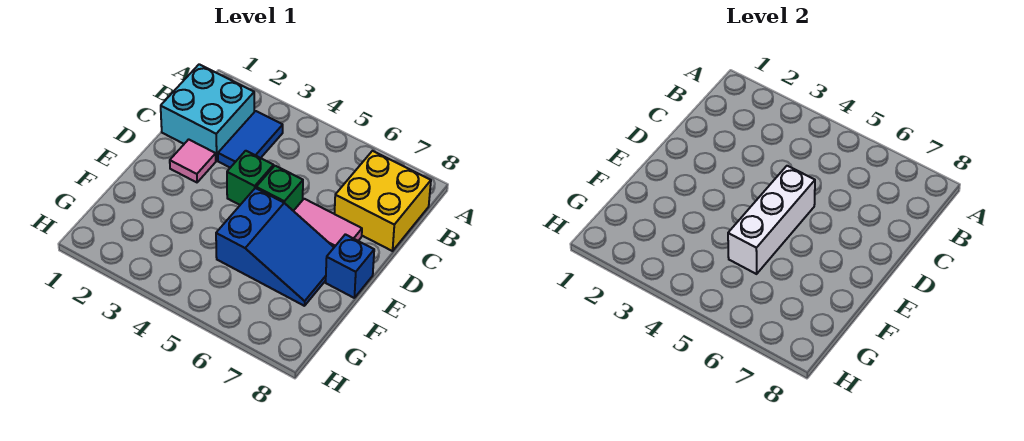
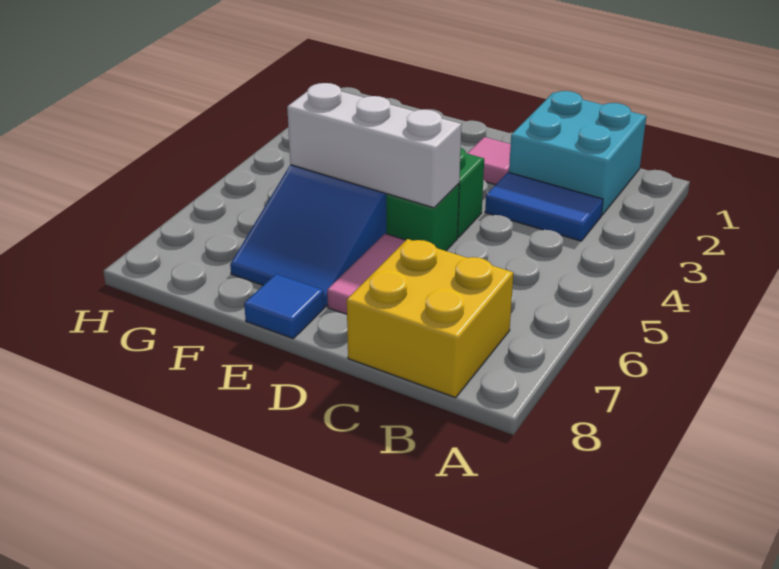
blue brick E8 level 1 -> blue tile E8 level 1

